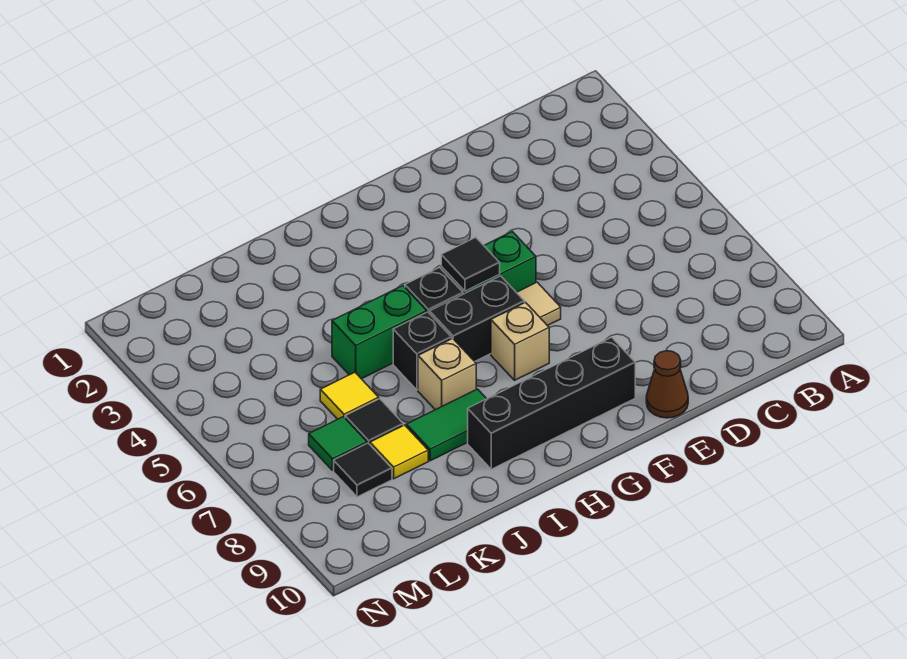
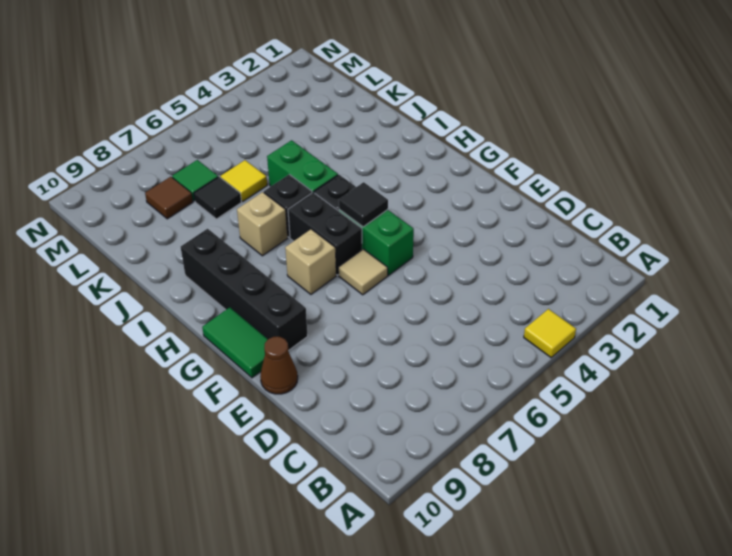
green tile I8:J8 level 1 -> green tile F10:G10 level 1
yellow tile K8 level 1 -> yellow tile A4 level 1
black tile L8 level 1 -> brown tile L8 level 1

